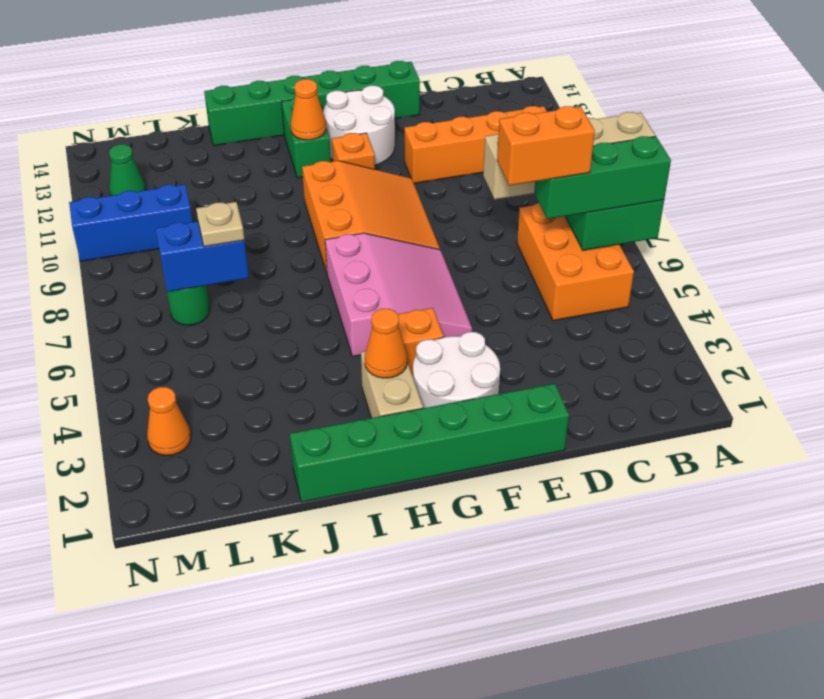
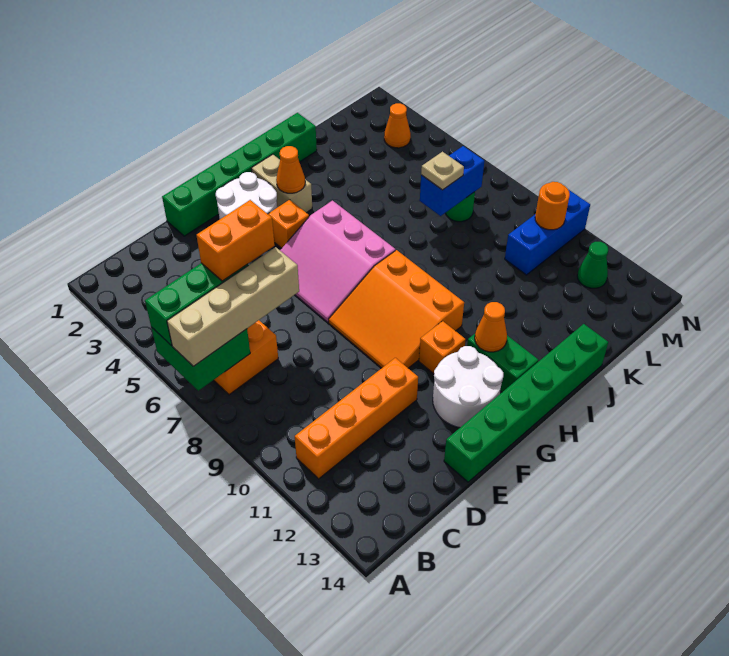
none -> orange round brick M10 level 2

